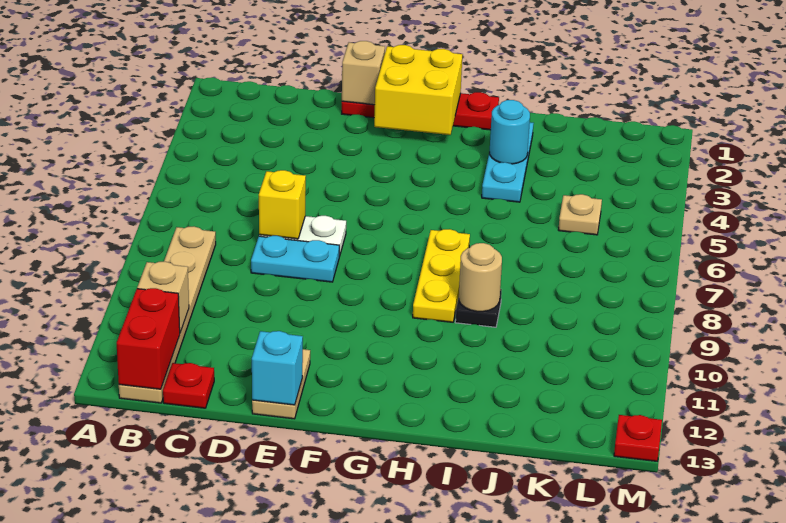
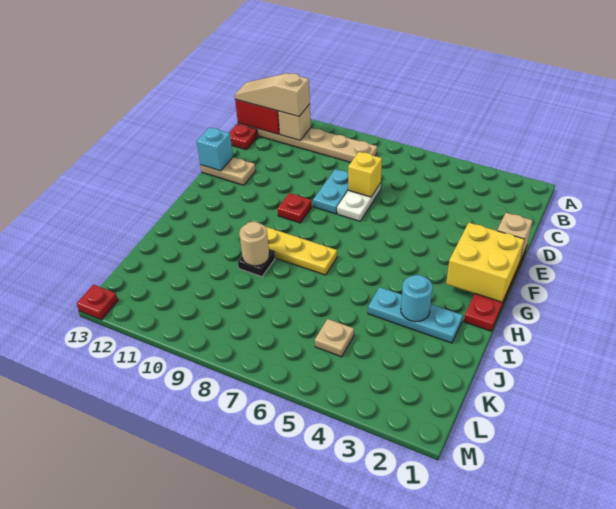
none -> tan slope B11:B13 level 3 top 11
none -> red plate F9 level 1

